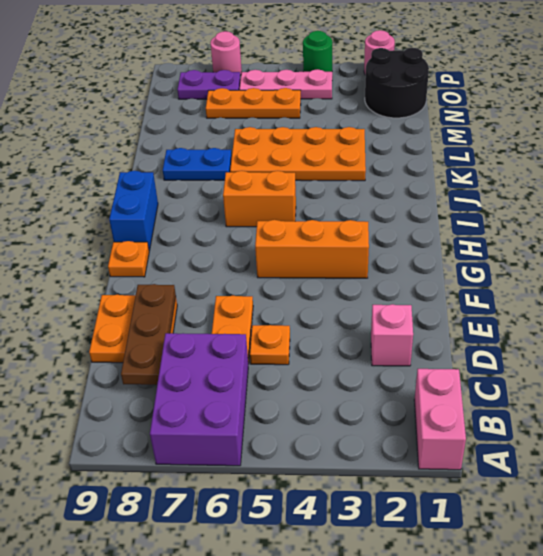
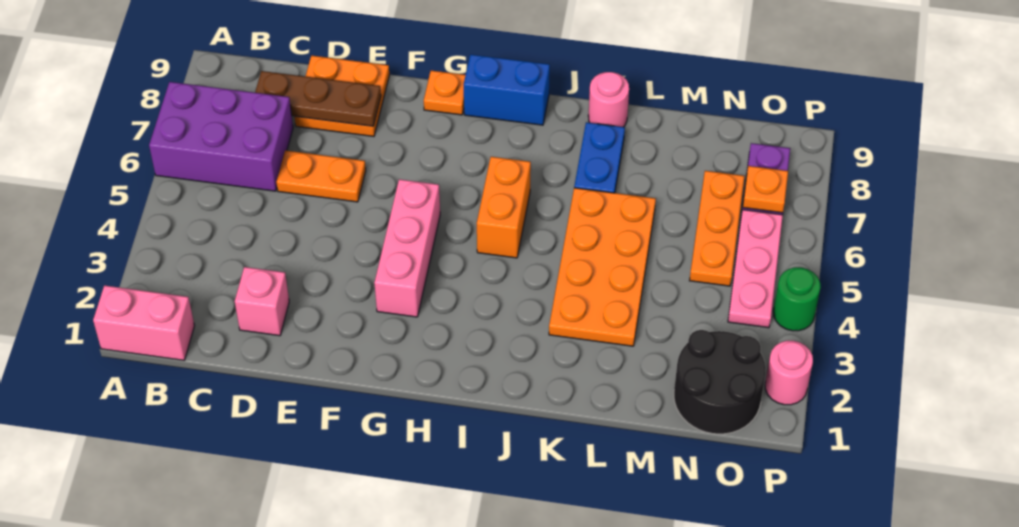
orange plate D5 level 1 -> orange plate O7 level 2
orange brick G3:G5 level 1 -> pink brick G3:G5 level 1
pink round brick P7 level 1 -> pink round brick K9 level 1

